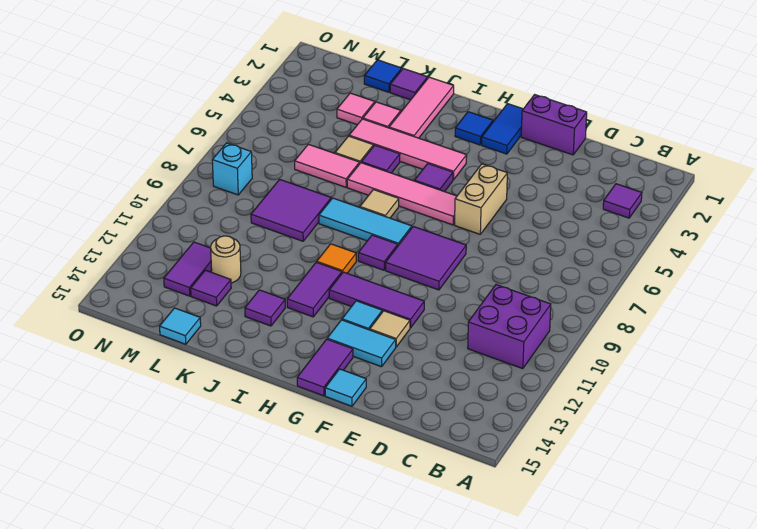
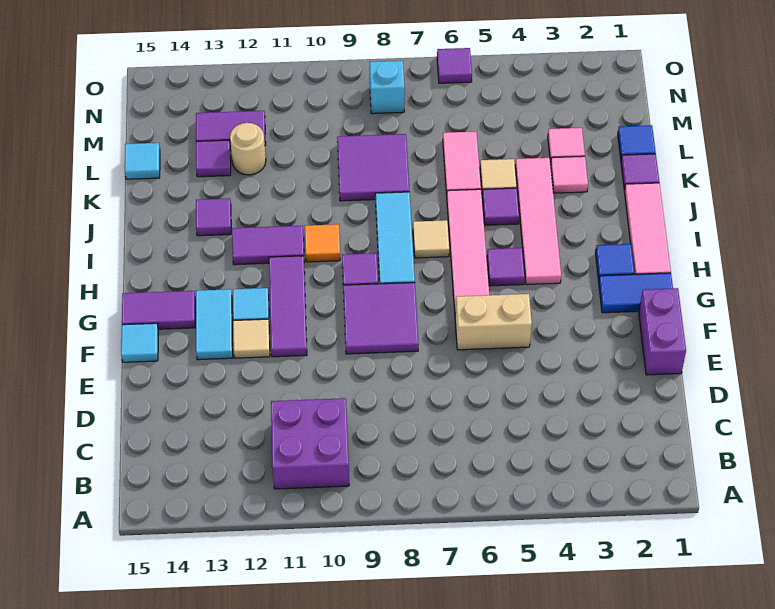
purple tile B3 level 1 -> purple tile O6 level 1
pink tile J1:J3 level 1 -> pink tile H1:J1 level 1

